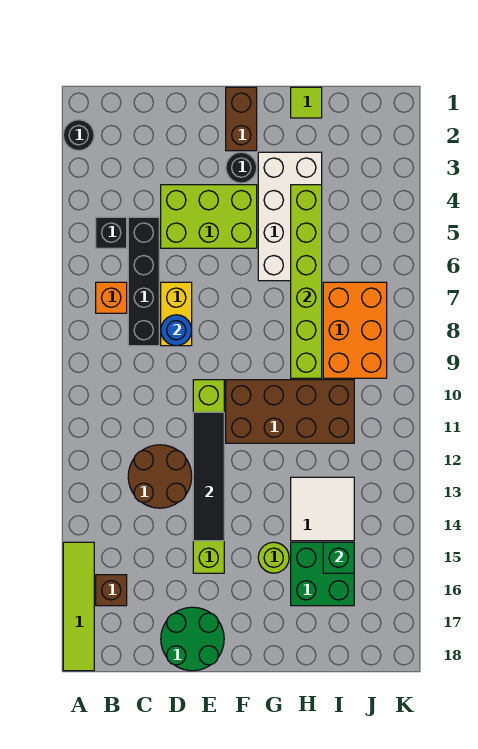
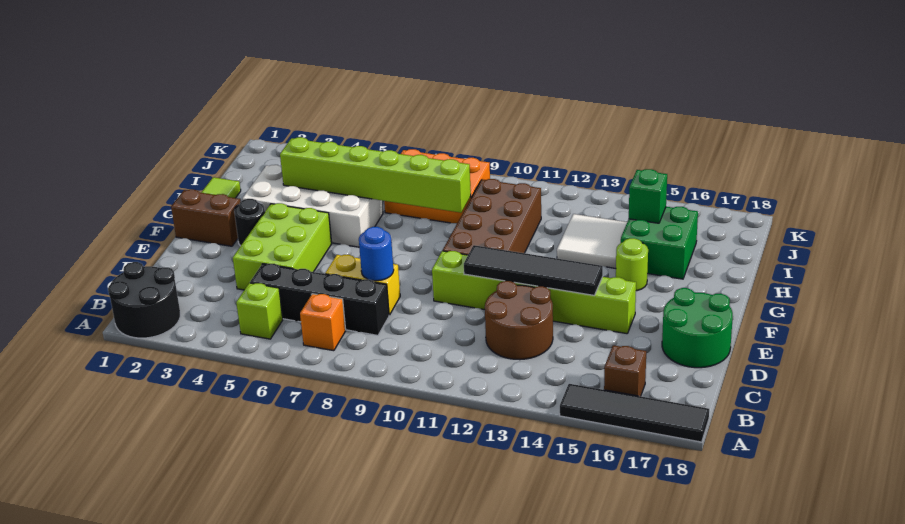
black round brick A2 level 1 -> black round brick A1:B2 level 1
lime tile A15:A18 level 1 -> black tile A15:A18 level 1
black brick B5 level 1 -> lime brick B5 level 1

